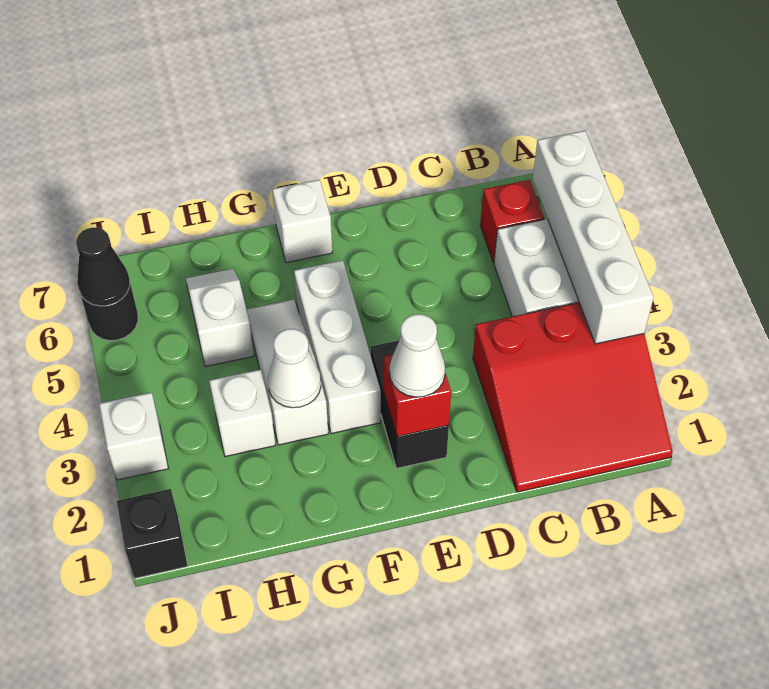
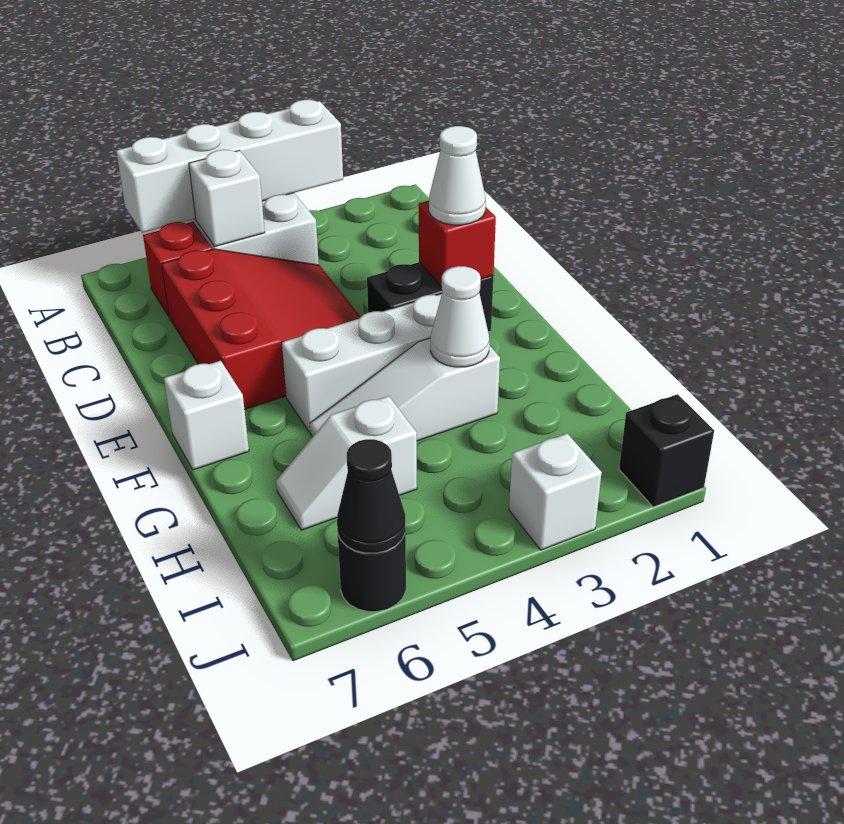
red slope A1:C3 level 1 top 3 -> red slope C4:E6 level 1 top 6
white brick H3 level 1 -> white brick B5 level 2

